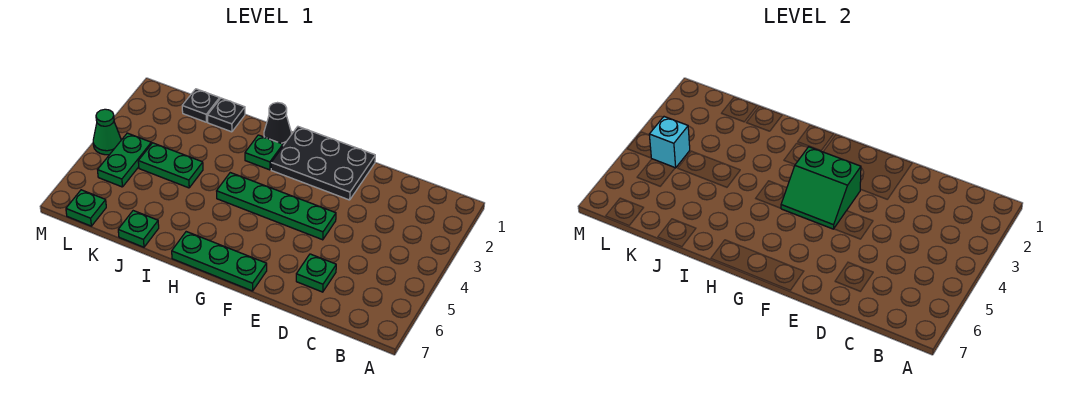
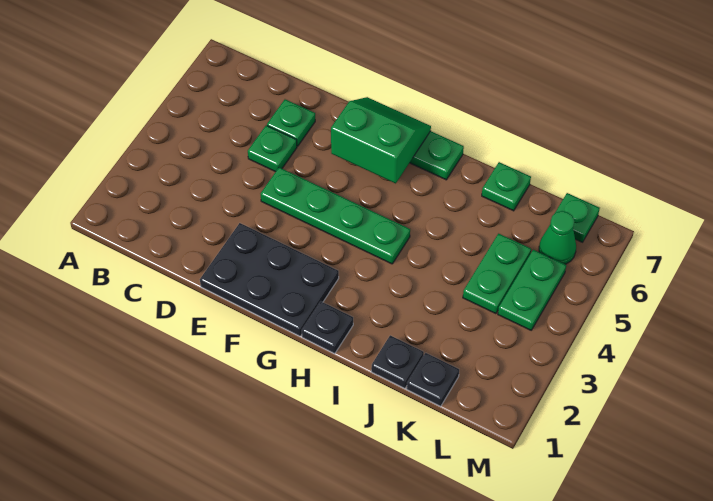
green slope F3:G4 level 2 top 3 -> green slope F6:G7 level 2 top 6
black cone H1 level 1 -> black plate H1 level 1
green plate H2 level 1 -> green plate D5 level 1
green plate J4:K4 level 1 -> green plate K4:K5 level 1
cyan brick L4 level 2 -> none
green cone M4 level 1 -> green cone L6 level 1

